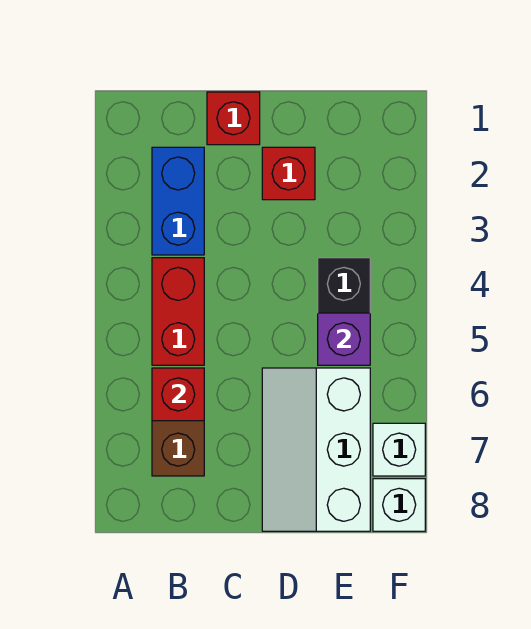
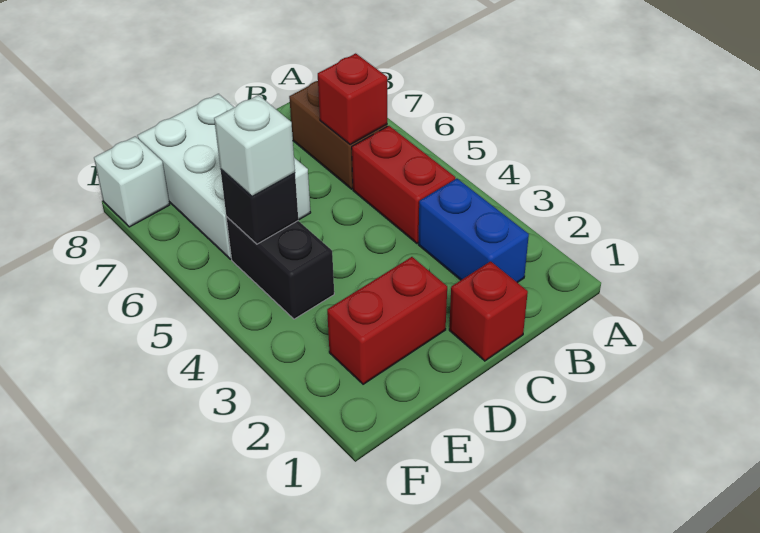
red brick D2 level 1 -> red brick D2:E2 level 1
white slope D6:E8 level 1 top E -> white brick D6:E8 level 1
purple brick E5 level 2 -> black brick E5 level 2
white brick F7 level 1 -> white brick E5 level 3

